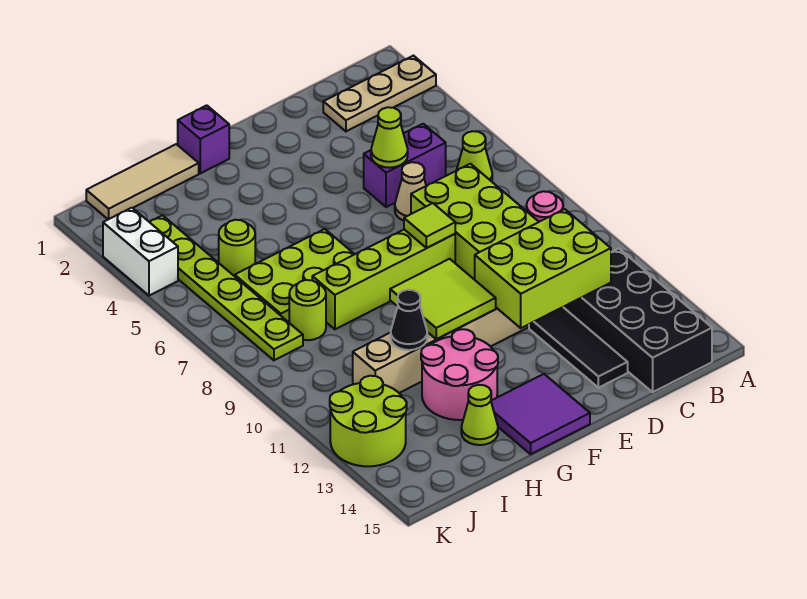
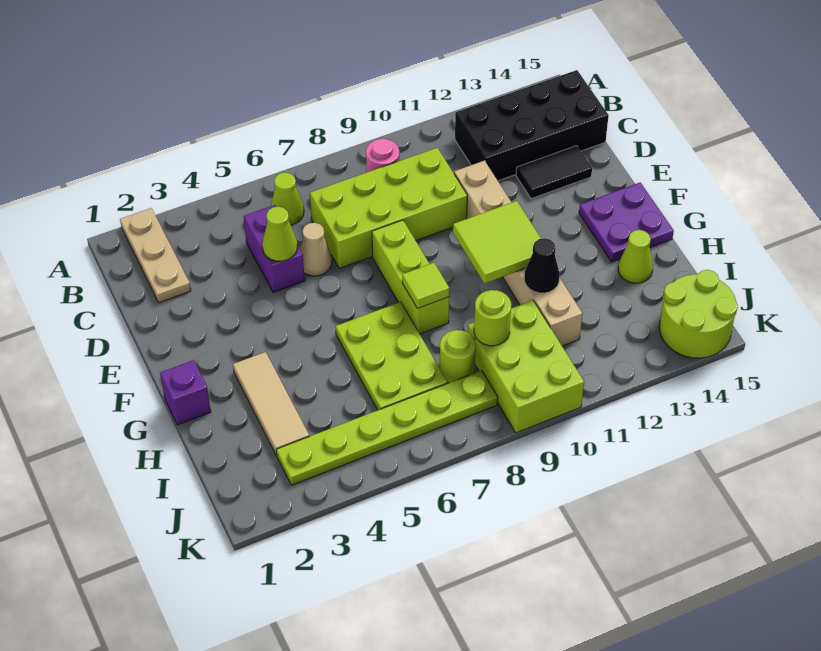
lime brick C11:E12 level 2 -> lime brick I9:K10 level 1
black tile D12:D14 level 1 -> black tile D13:D14 level 1
lime brick E8:H8 level 1 -> lime brick E8:G8 level 1
lime tile E8 level 2 -> lime tile G8 level 2
purple tile F14:G15 level 1 -> purple plate F14:G15 level 1
pink round brick G12:H13 level 1 -> none
tan tile H1:J1 level 1 -> tan tile G3:I3 level 1
lime round brick I5 level 1 -> lime round brick I9 level 2
lime round brick J12:K13 level 1 -> lime round brick J14:K15 level 1
white brick K3:K4 level 1 -> none

